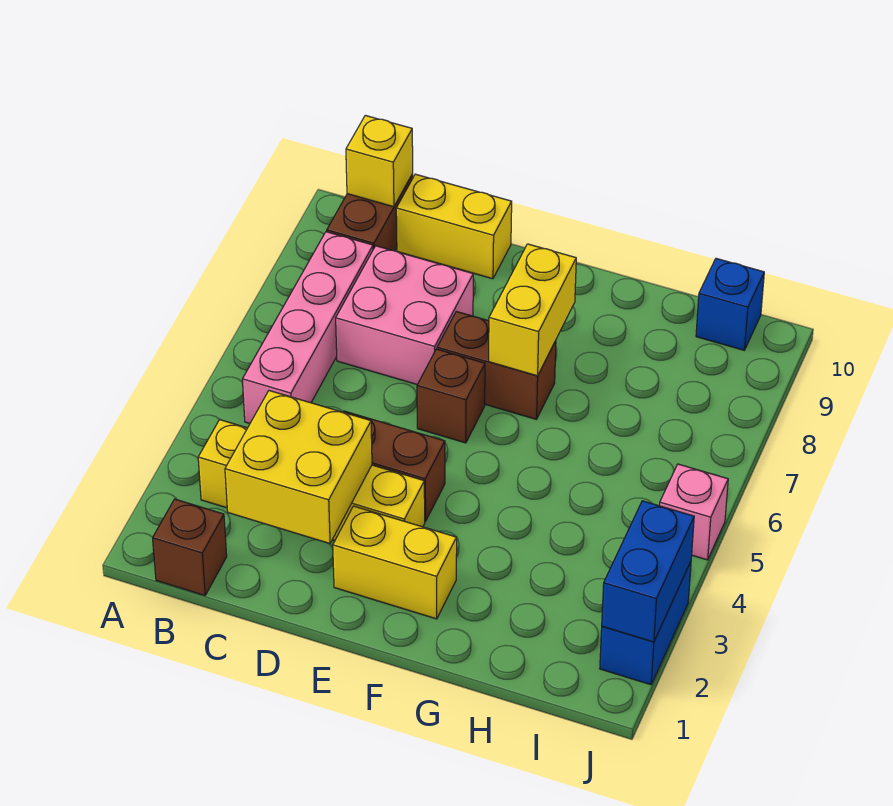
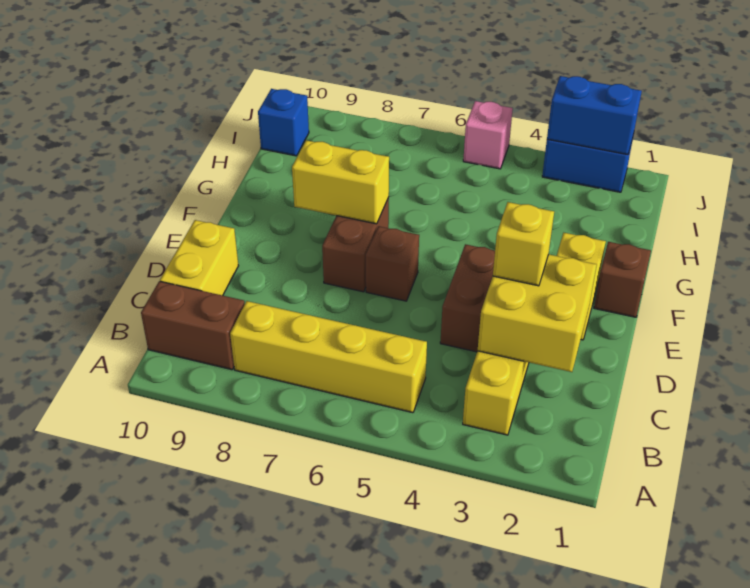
brown brick B1 level 1 -> brown brick F1 level 1
pink brick B5:B8 level 1 -> yellow brick B5:B8 level 1
yellow brick B10 level 2 -> yellow brick D3 level 3
pink brick C7:D8 level 1 -> none

